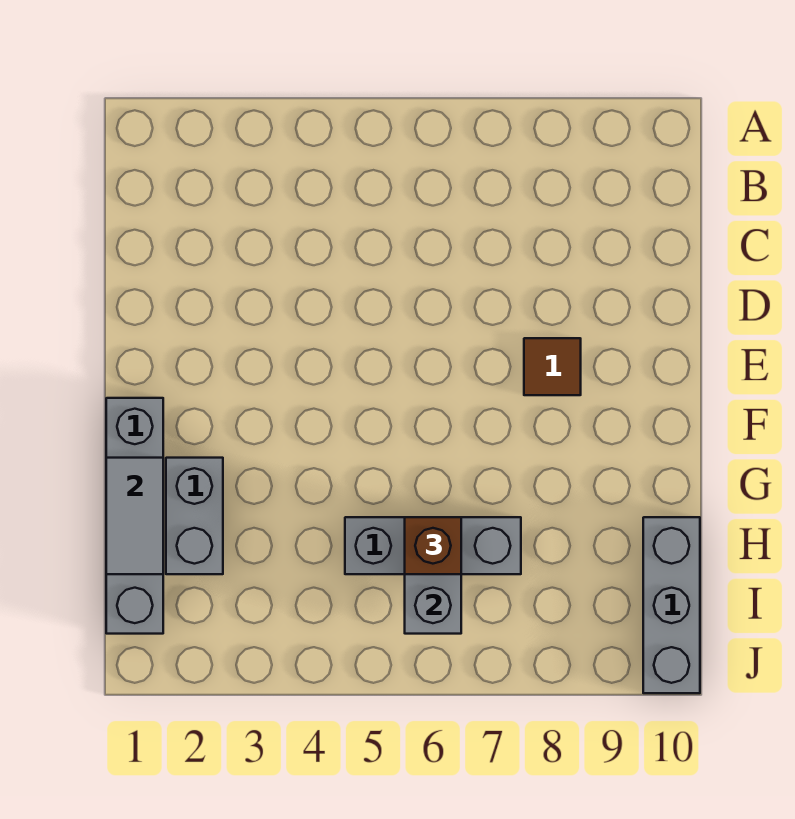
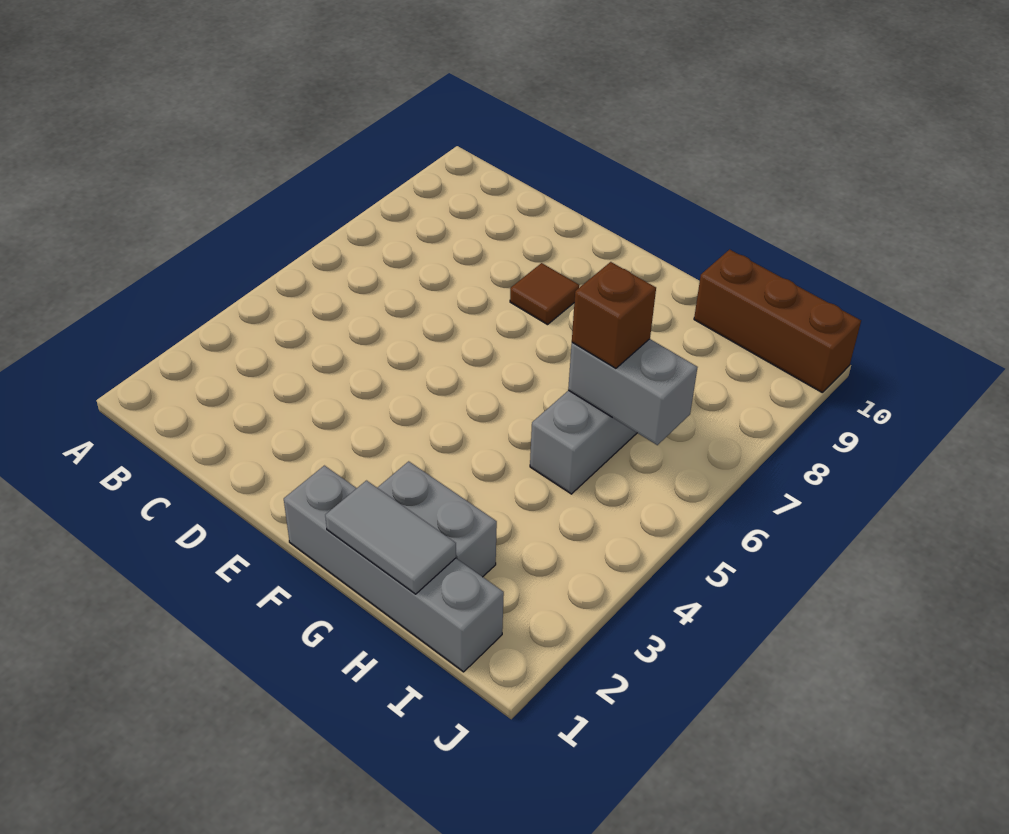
grey brick H10:J10 level 1 -> brown brick H10:J10 level 1

